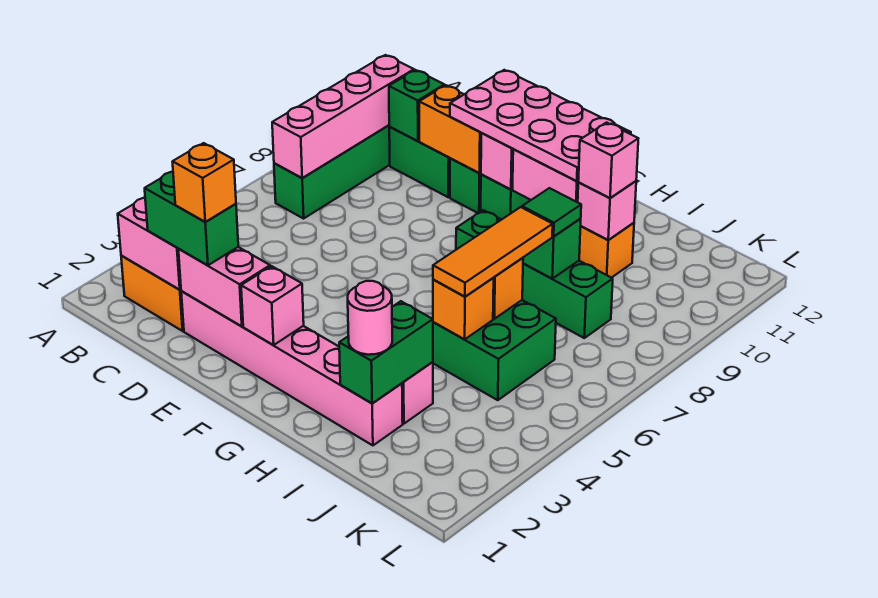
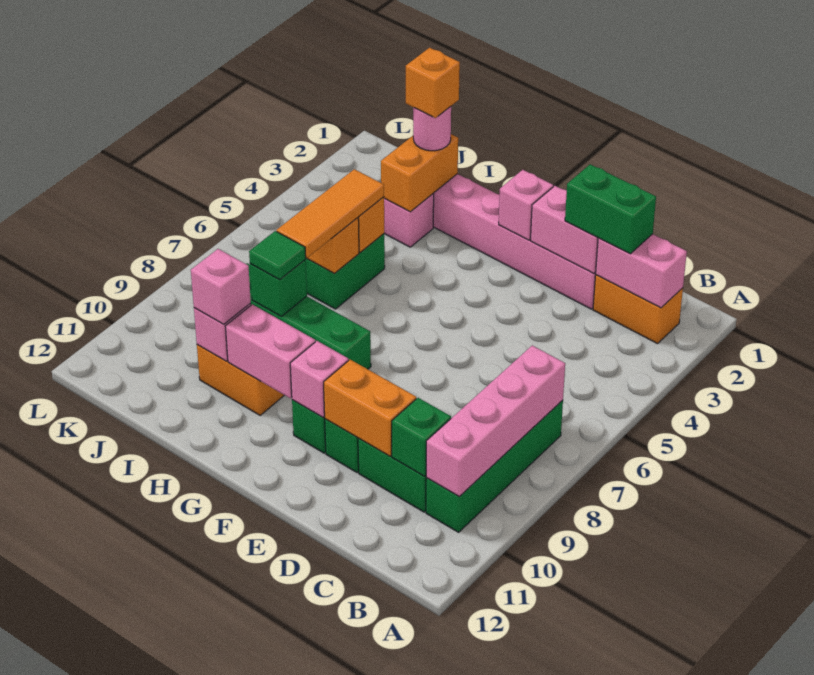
orange brick D2 level 4 -> orange brick I2 level 4
pink plate E10:H11 level 3 -> none
green brick I2:I3 level 2 -> orange brick I2:I3 level 2

